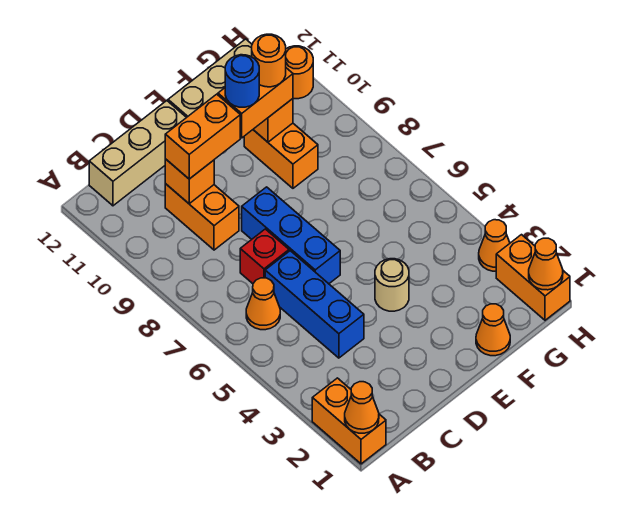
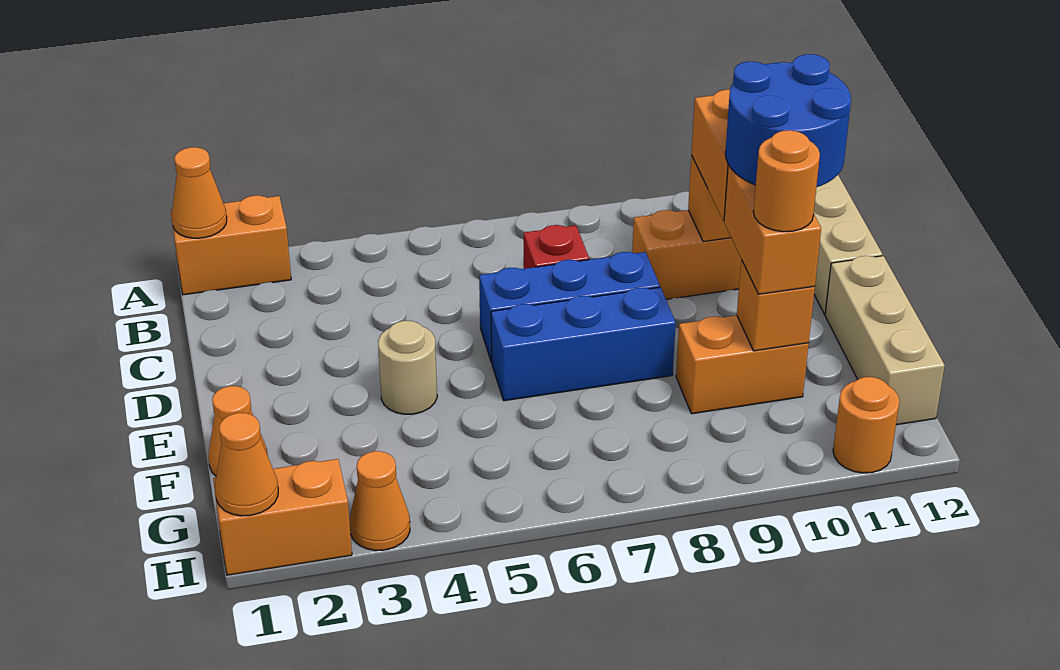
orange cone B6 level 1 -> none
blue brick C4:C6 level 1 -> blue brick E6:E8 level 1
blue round brick E10 level 4 -> blue round brick D10:E11 level 4

